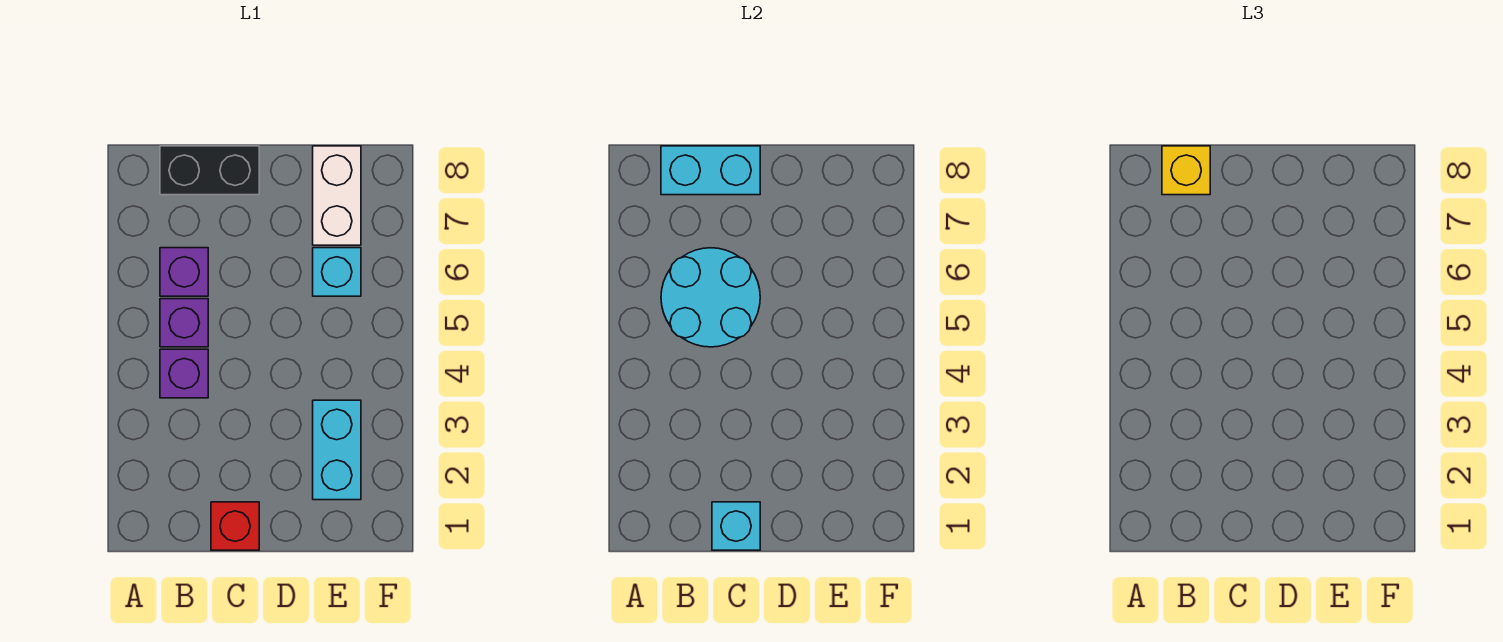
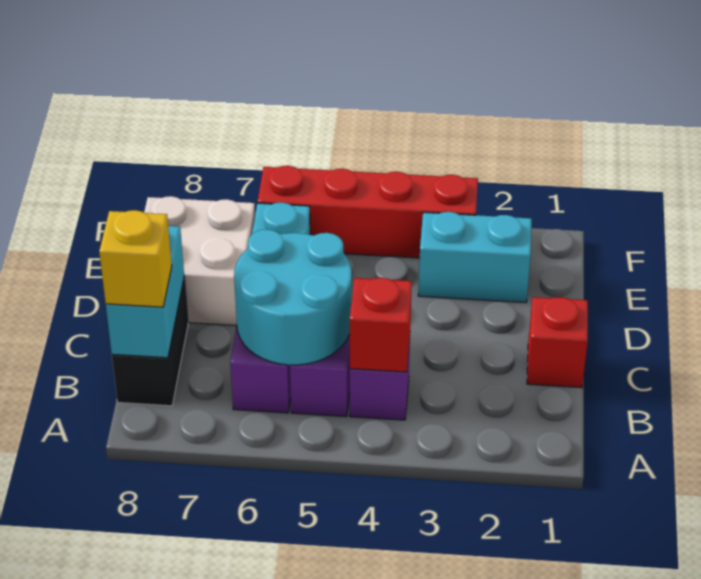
none -> red brick B4 level 2
cyan brick C1 level 2 -> none
white brick E7:E8 level 1 -> white brick D7:E8 level 1
none -> red brick F3:F6 level 1

